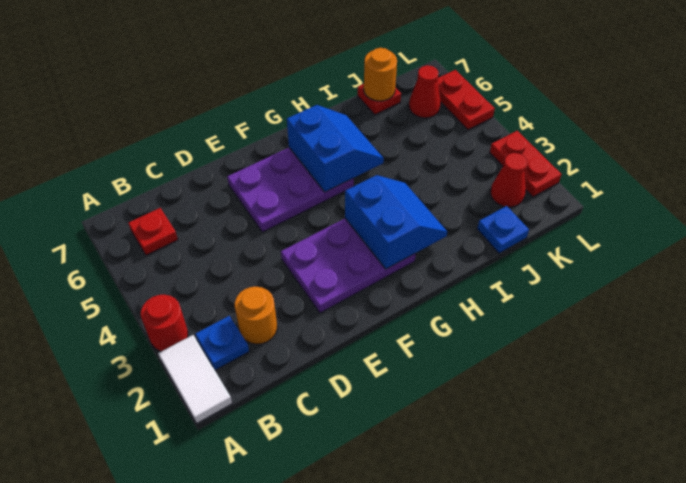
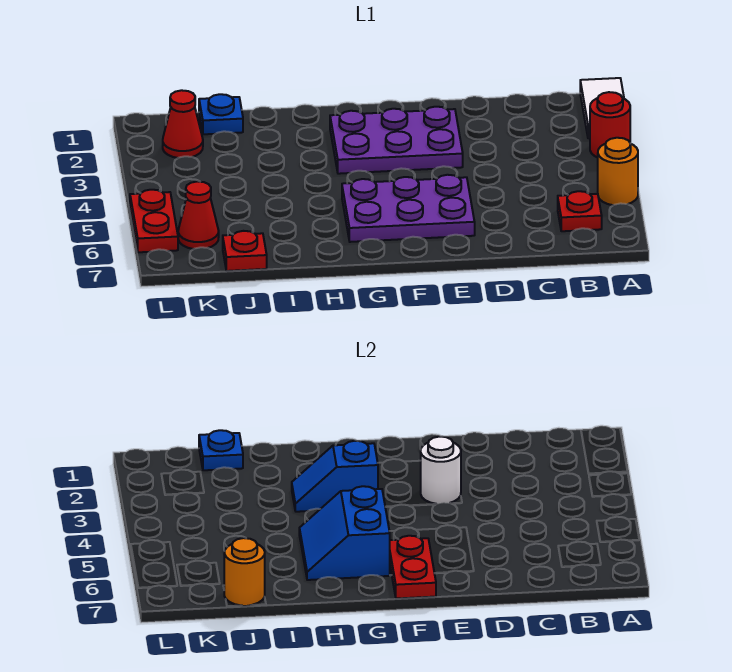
blue plate B2 level 1 -> blue plate J1 level 2
orange round brick C2 level 1 -> orange round brick A5 level 1
none -> white round brick E3 level 2
blue slope G2:H3 level 2 top G -> blue slope G3:H3 level 2 top G
red plate L2:L3 level 1 -> red plate F6:F7 level 2

